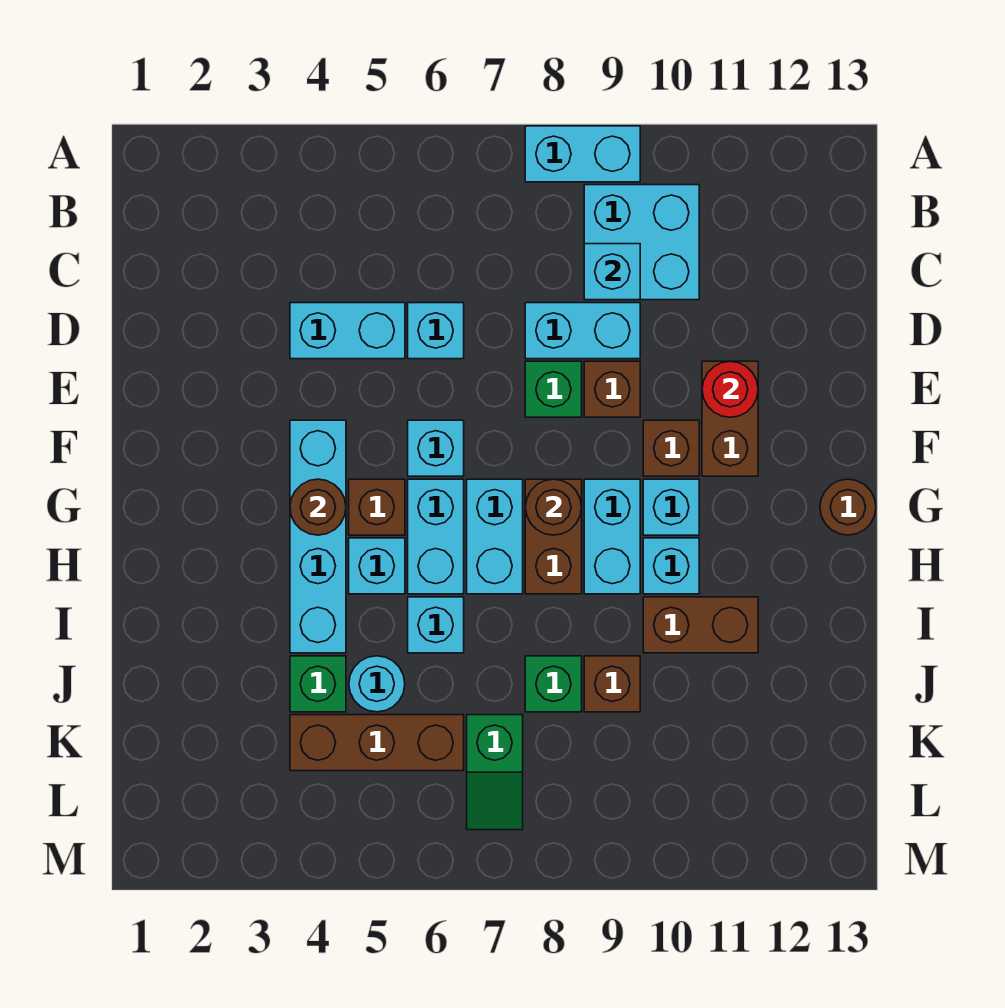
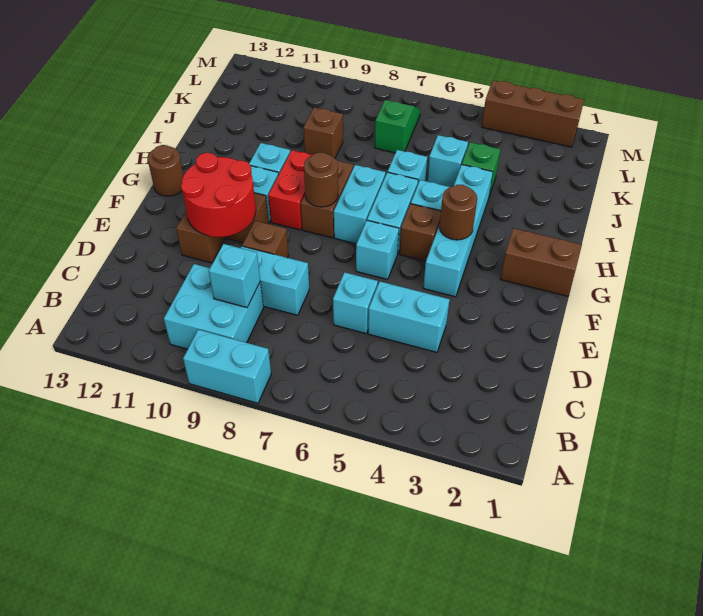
green brick E8 level 1 -> none
red round brick E11 level 2 -> red round brick E10:F11 level 2
cyan brick G9:H9 level 1 -> red brick G9:H9 level 1
brown brick I10:I11 level 1 -> brown brick G1:G2 level 1
cyan round brick J5 level 1 -> cyan brick J5 level 1
green brick J8 level 1 -> none
brown brick K4:K6 level 1 -> brown brick M2:M4 level 1

